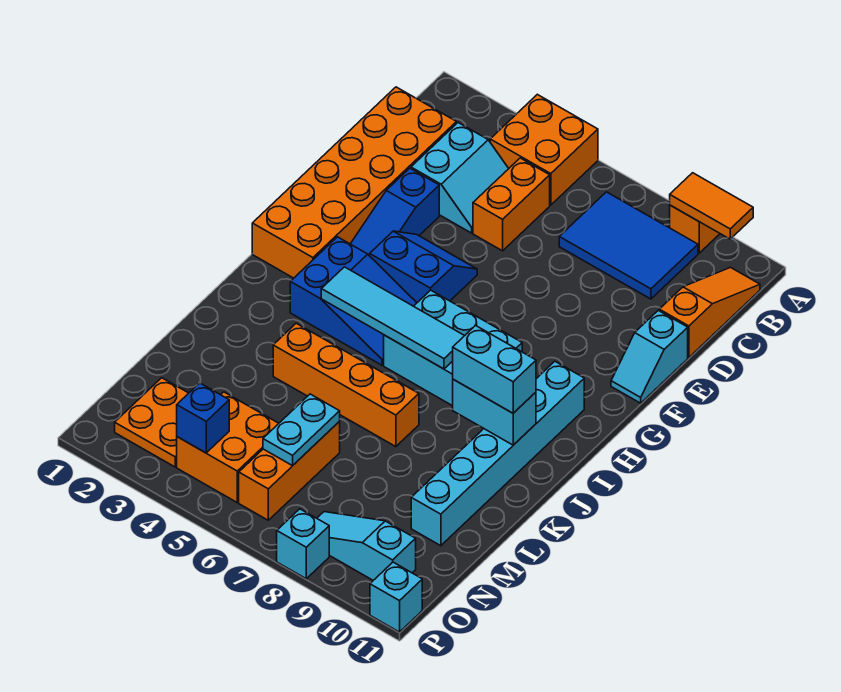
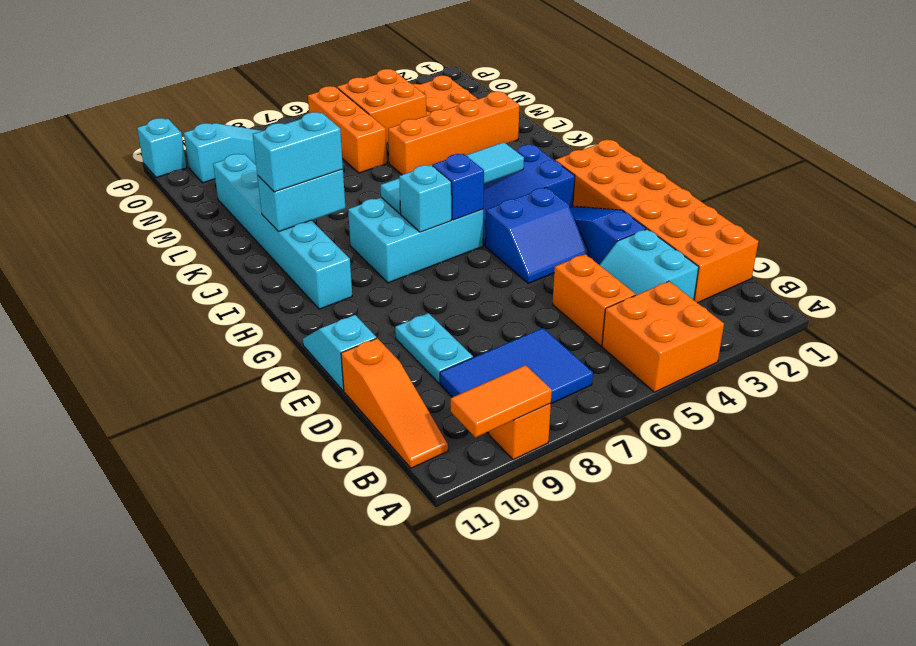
orange brick K4:K7 level 1 -> orange brick L2:L5 level 1
cyan plate M6:N6 level 2 -> cyan plate D9:E9 level 1
blue brick O4 level 2 -> blue brick H6 level 2
cyan brick P8 level 1 -> cyan brick H7 level 2

